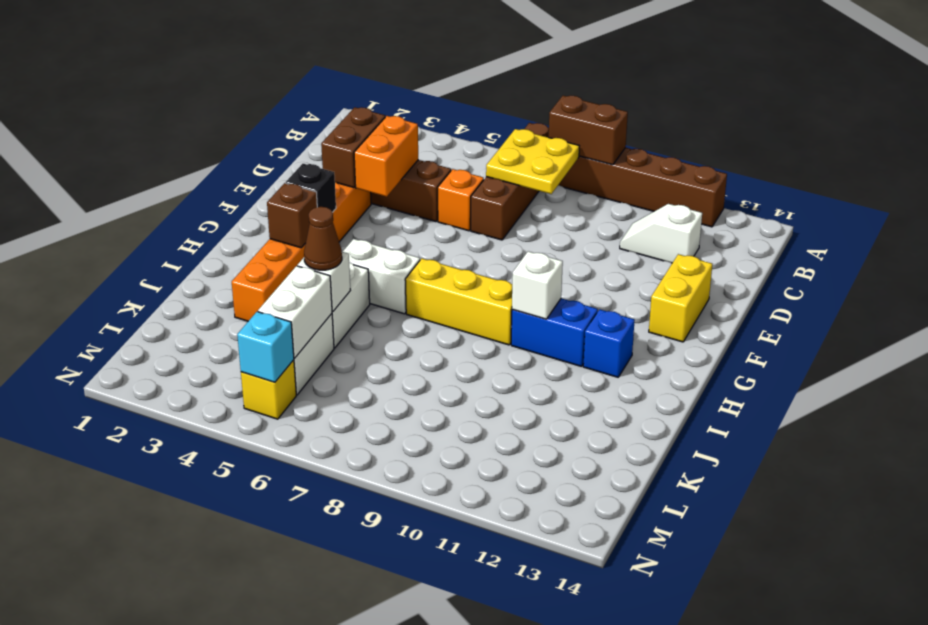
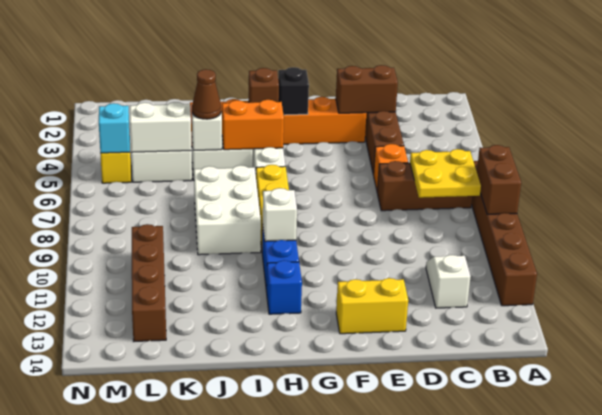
orange brick D4:E4 level 2 -> orange brick H5:I5 level 2
none -> white brick I7:J9 level 1
none -> brown brick L10:L13 level 1

